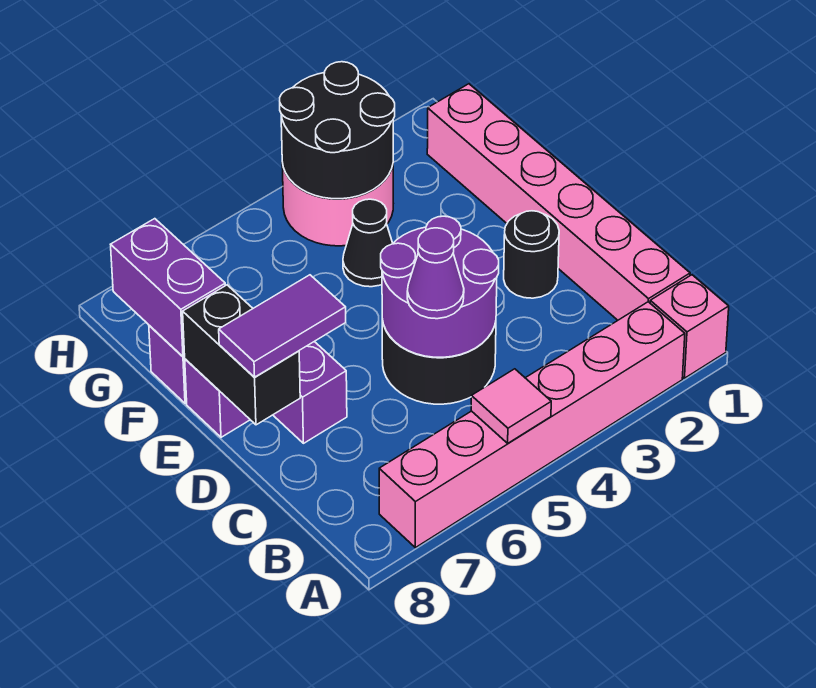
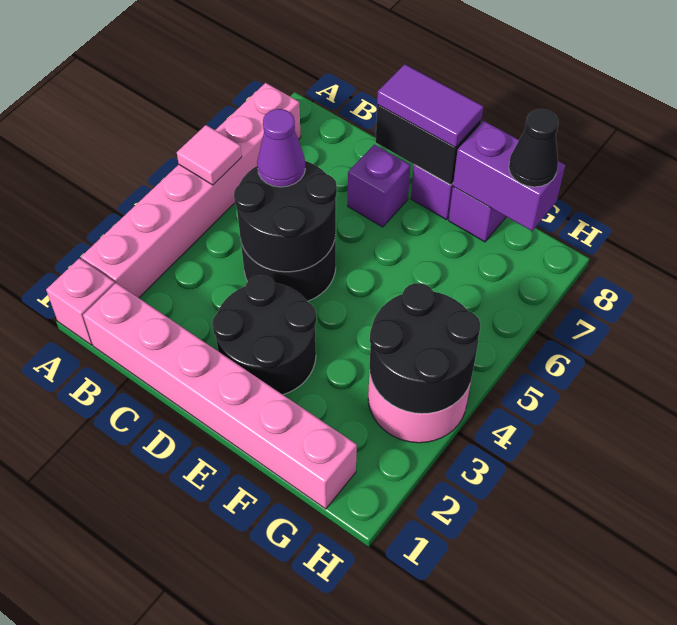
purple round brick C4:D5 level 2 -> black round brick C4:D5 level 2
black round brick D2 level 1 -> black round brick D2:E3 level 1
purple tile D7:D8 level 3 -> purple tile D8:E8 level 3
black cone F4 level 1 -> black cone G8 level 3

